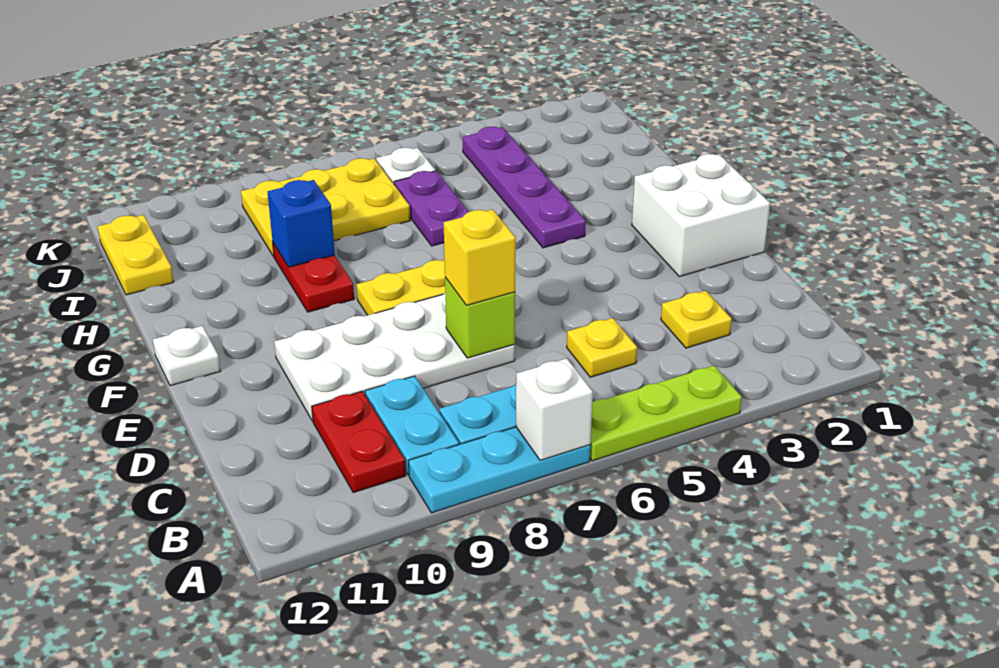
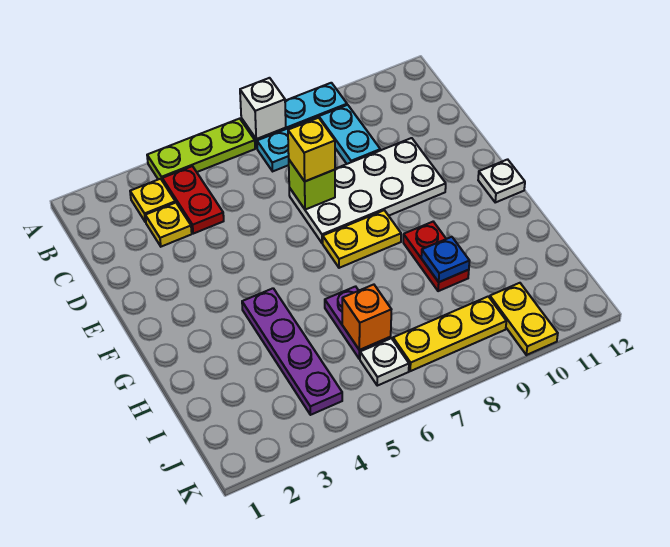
red plate B10:C10 level 1 -> red plate B4:C4 level 1
yellow plate C5 level 1 -> yellow plate B3 level 1
white brick E1:F2 level 1 -> none
blue brick H9 level 2 -> blue plate H9 level 2
none -> orange brick I6 level 2
yellow plate I7:J9 level 1 -> yellow plate J7:J9 level 1
yellow plate I12:J12 level 1 -> yellow plate J10:K10 level 1

